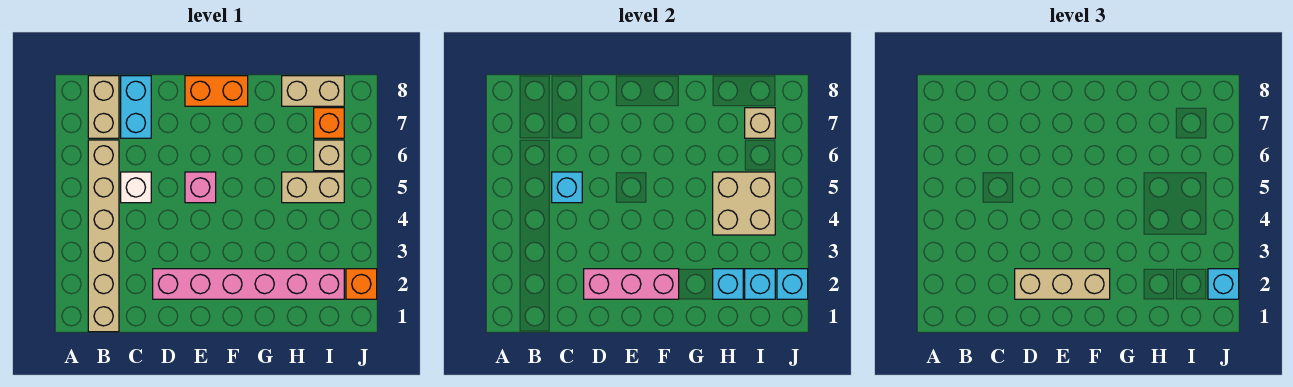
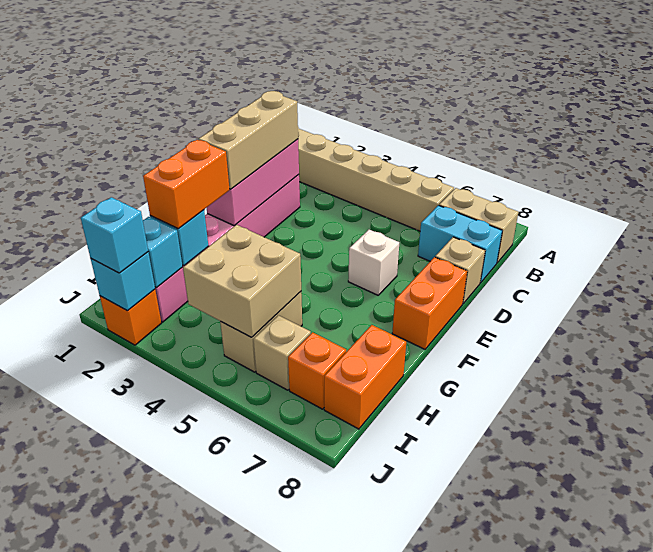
white brick C5 level 1 -> white brick E6 level 1
cyan brick C5 level 2 -> none
pink brick E5 level 1 -> none
none -> orange brick G2:H2 level 3
tan brick H8:I8 level 1 -> orange brick H8:I8 level 1
tan brick I7 level 2 -> tan brick D8 level 1

